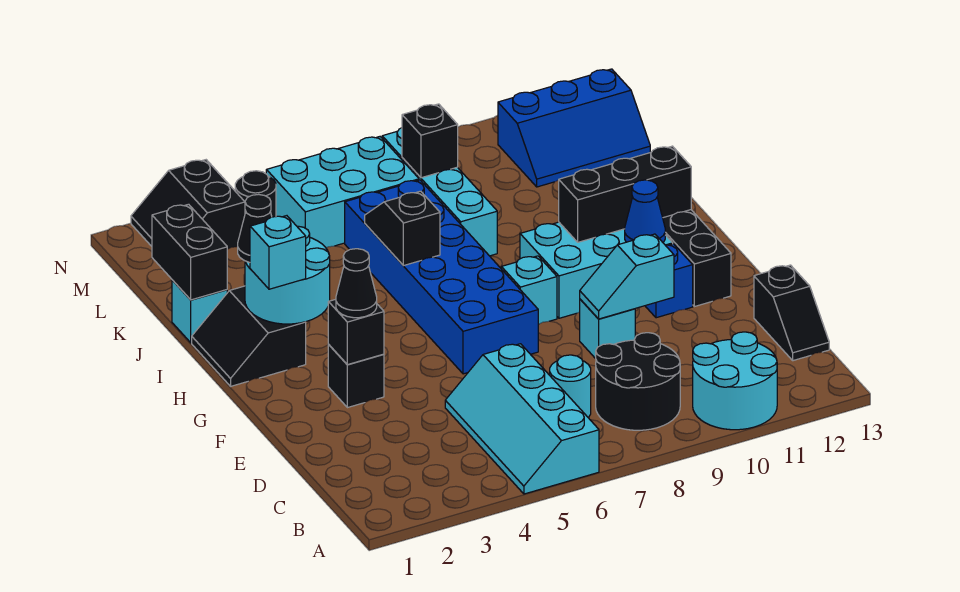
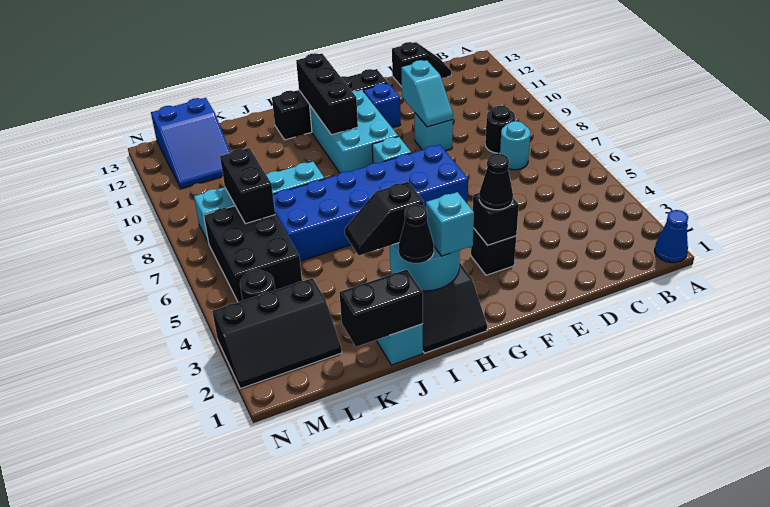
cyan slope A5:D6 level 1 top 6 -> none
cyan round brick A10:B11 level 1 -> none
black round brick B8:C9 level 1 -> black round brick C8 level 1
blue cone G11 level 2 -> blue cone A1 level 1
black slope I6:J6 level 2 top I -> black slope I3:J3 level 3 top I
cyan brick L5:M7 level 1 -> black brick L5:M7 level 1
black brick L8 level 2 -> black brick L7:L8 level 2
blue slope L11:M13 level 1 top M -> blue slope L11:M13 level 1 top 13
black slope M2:N3 level 1 top 3 -> black slope L2:N3 level 1 top 3

